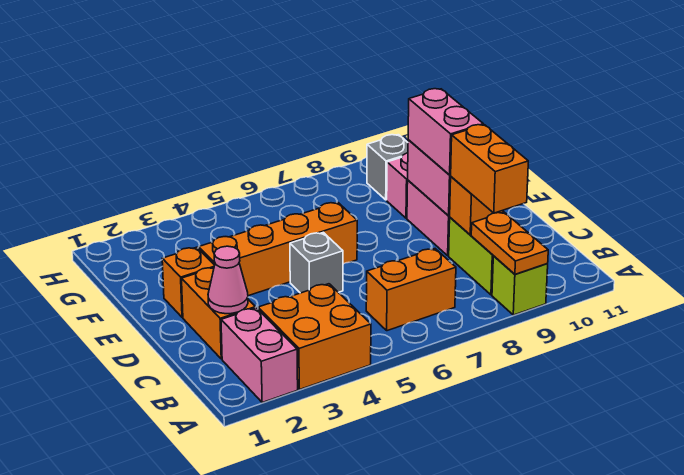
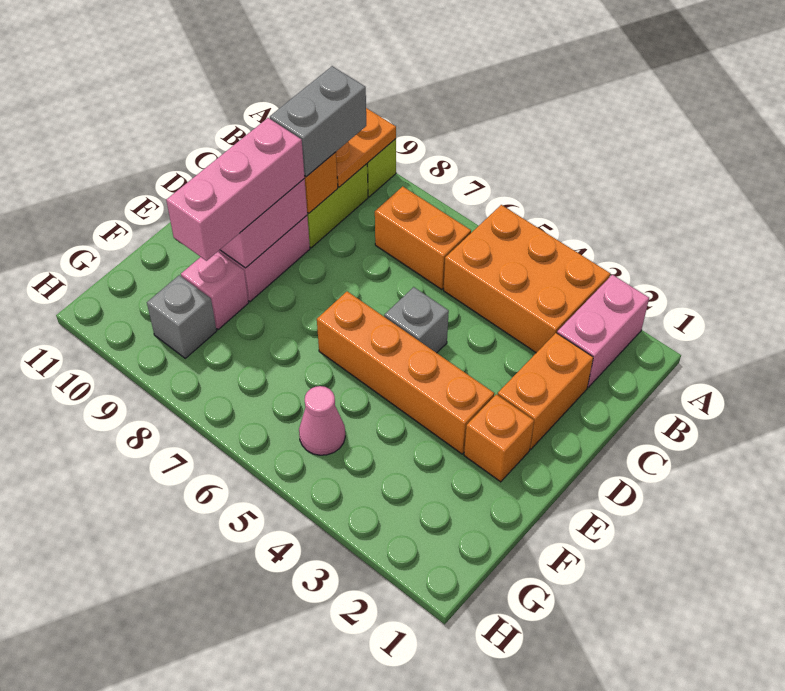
orange brick A3:B4 level 1 -> orange brick A3:B5 level 1
orange brick B9:C9 level 3 -> grey brick B9:C9 level 3
pink cone C2 level 2 -> pink cone G5 level 1
pink brick D9:E9 level 3 -> pink brick D9:F9 level 3

